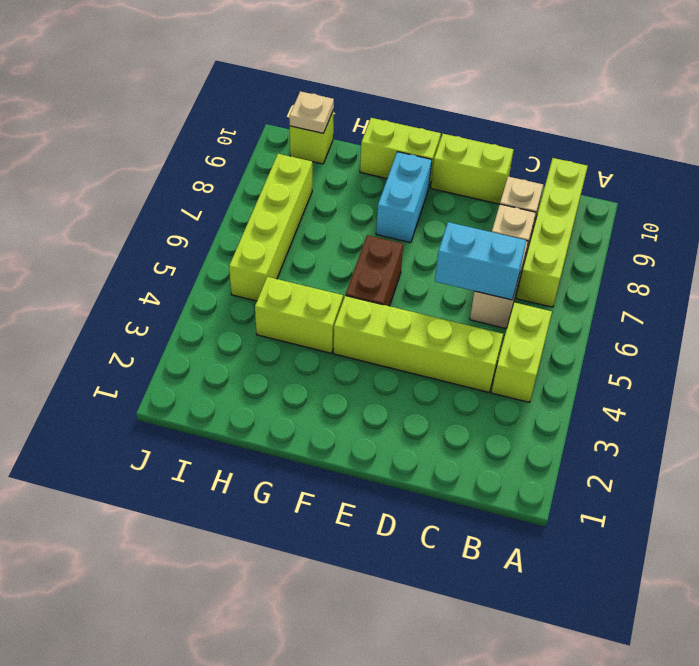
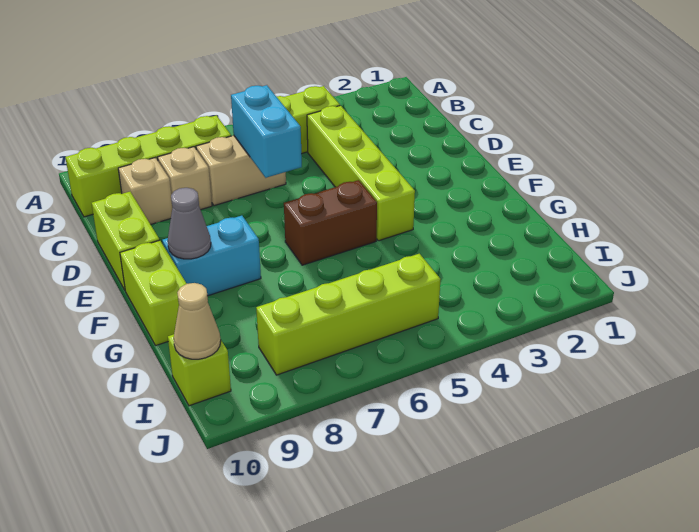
none -> grey cone F9 level 2
lime brick G4:H4 level 1 -> none
tan plate I10 level 2 -> tan cone I10 level 2

